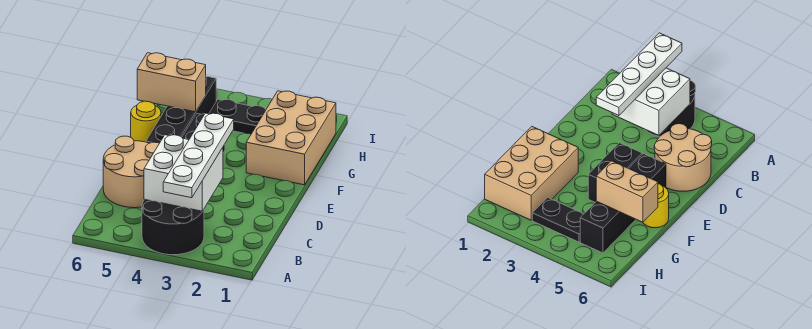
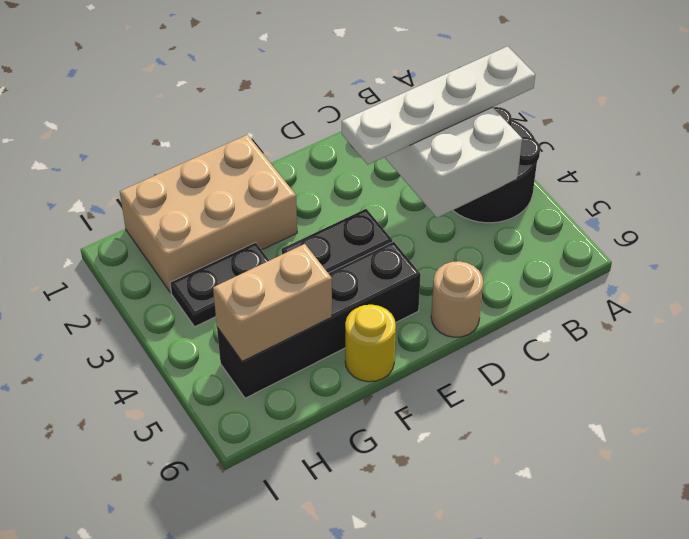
tan round brick C5:D6 level 1 -> tan round brick D6 level 1
tan brick G5:G6 level 2 -> tan brick G5:H5 level 2
black plate H3:H4 level 1 -> black plate G3:H3 level 1

